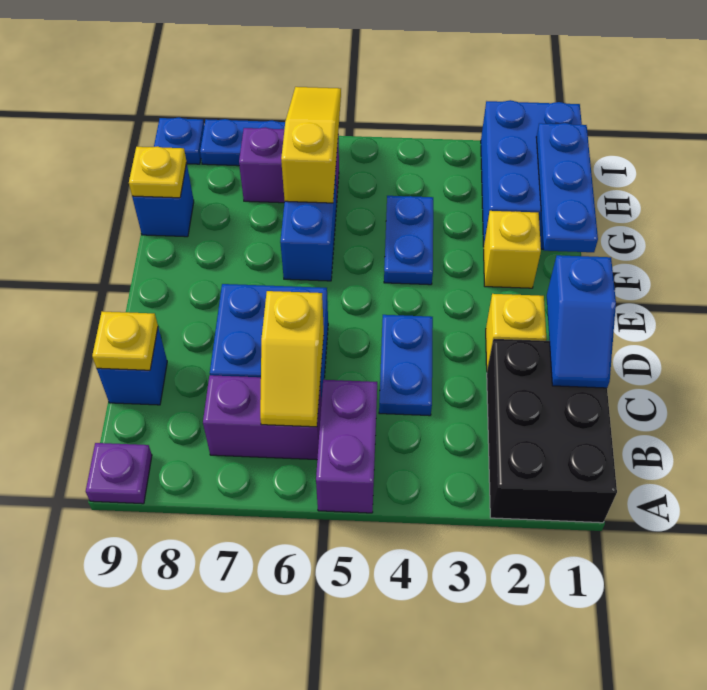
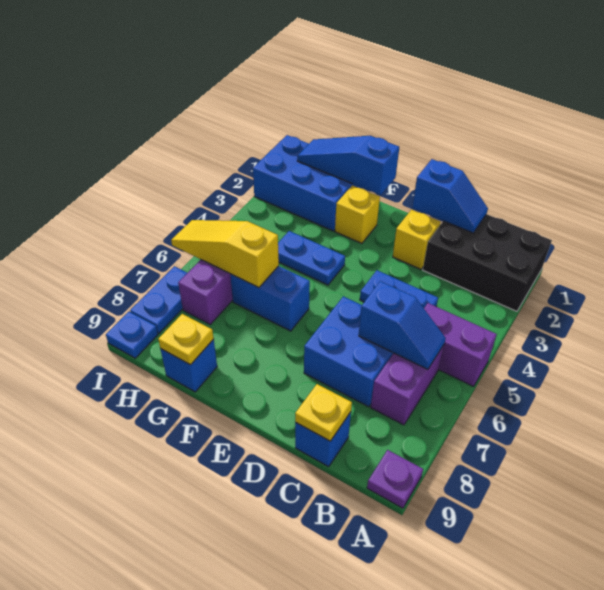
yellow slope B6:C6 level 2 top C -> blue slope B6:C6 level 2 top C
blue plate F1:H1 level 2 -> blue slope F1:H1 level 2 top F

